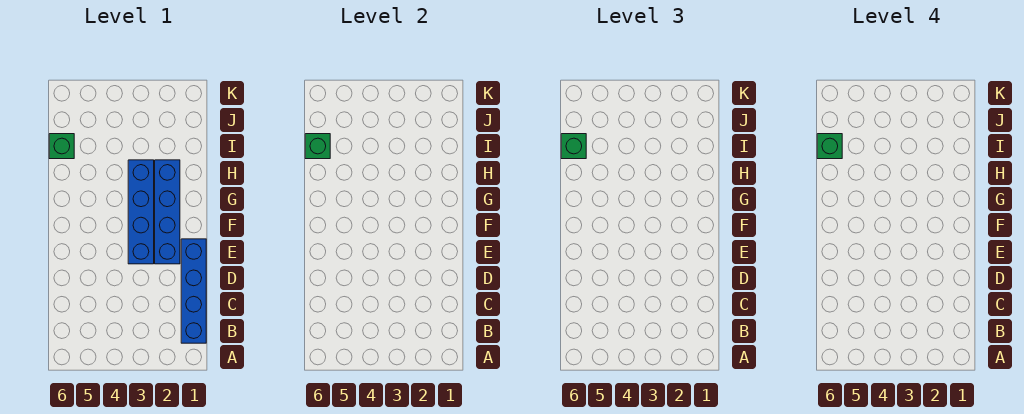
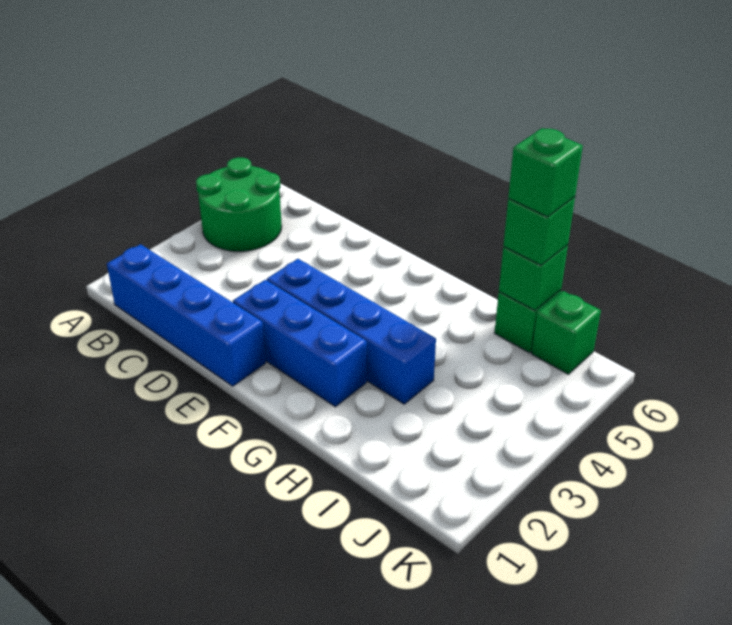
none -> green round brick A4:B5 level 1
blue brick E2:H2 level 1 -> blue brick E2:G2 level 1
none -> green brick J6 level 1

